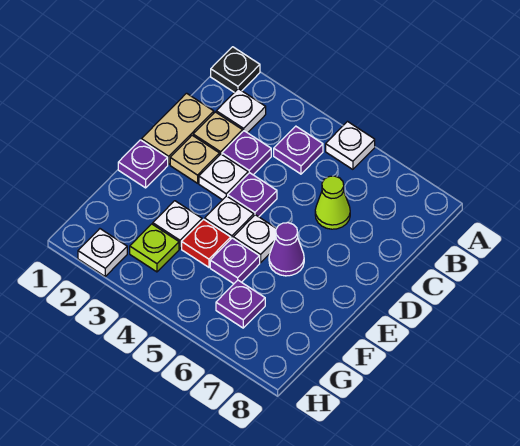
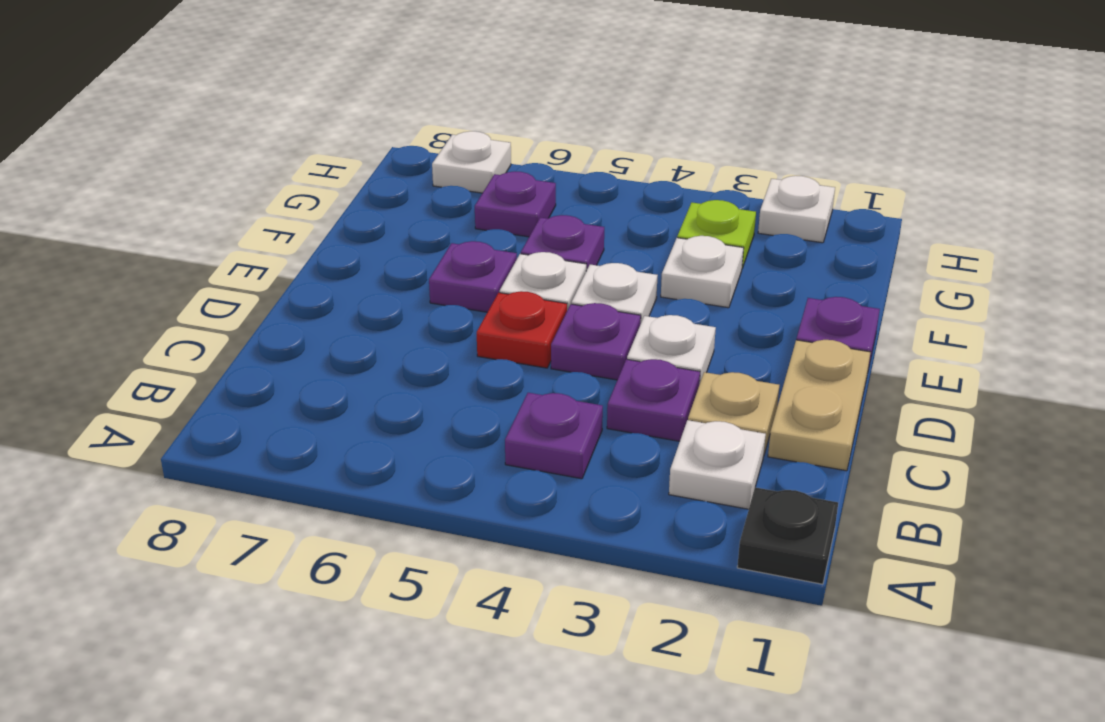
white plate A5 level 1 -> white plate H7 level 1
lime cone C6 level 1 -> none
tan plate D2 level 1 -> none
purple cone E6 level 1 -> purple plate E6 level 1
red plate F4 level 1 -> red plate D5 level 1

